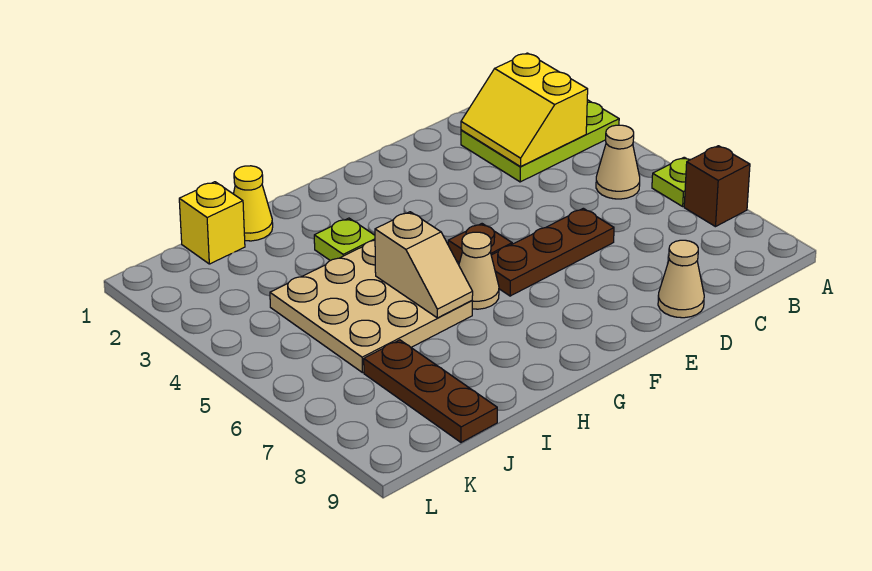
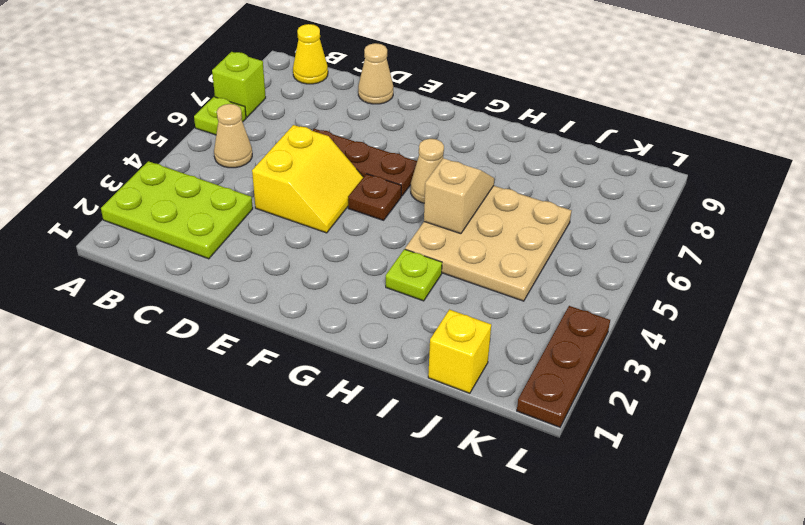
brown brick A7 level 1 -> lime brick A7 level 1
yellow slope B2:C3 level 2 top B -> yellow slope D4:E5 level 1 top D
yellow cone I1 level 1 -> yellow cone B9 level 1
brown plate J7:J9 level 1 -> brown plate L1:L3 level 1

